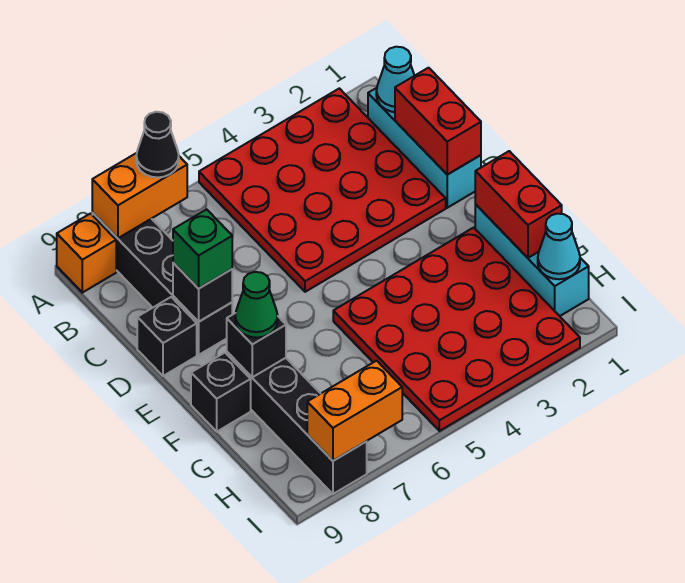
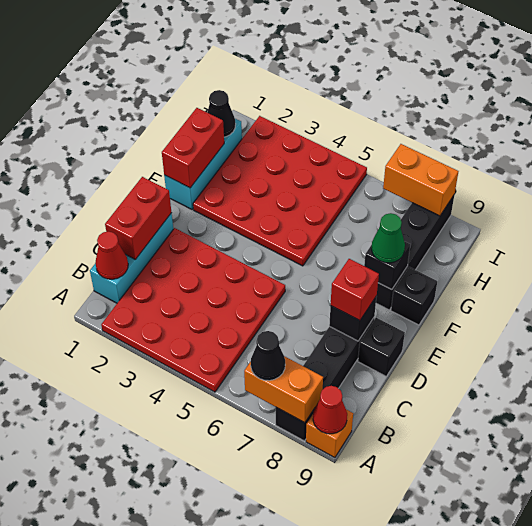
none -> red cone A9 level 2
cyan cone B1 level 2 -> red cone B1 level 2
green brick D8 level 3 -> red brick D8 level 3
cyan cone H1 level 2 -> black cone H1 level 2

